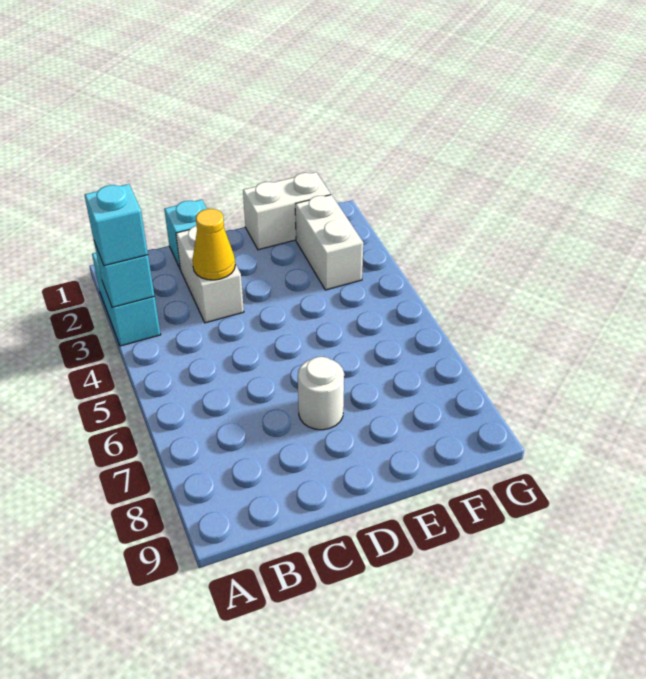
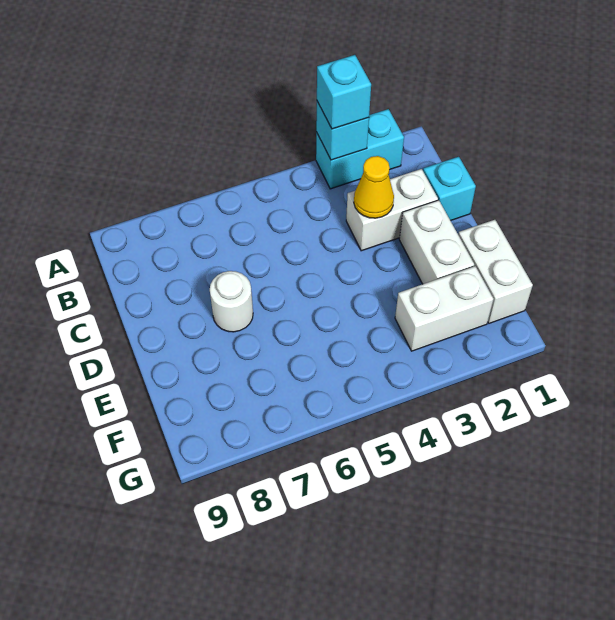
none -> white brick D2:E2 level 1

